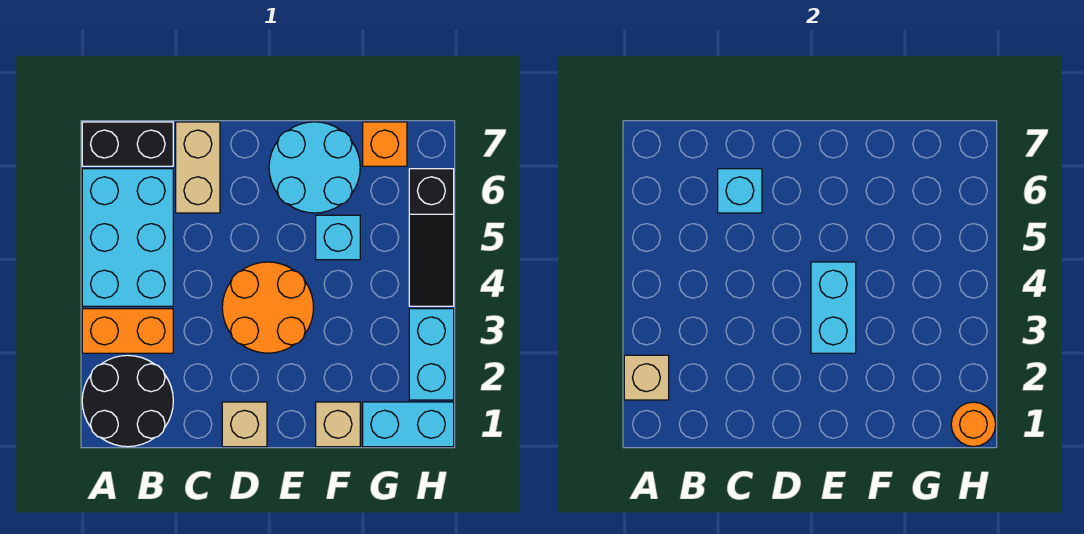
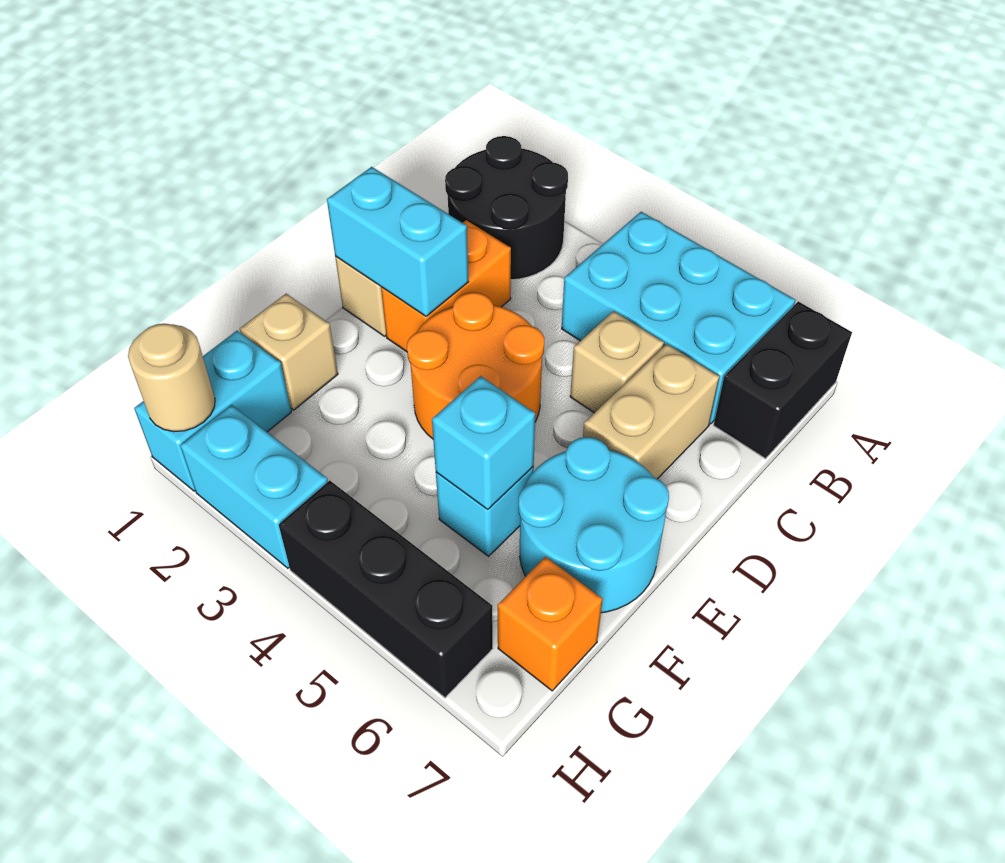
tan brick A2 level 2 -> tan brick C5 level 1
orange brick A3:B3 level 1 -> orange brick C2:D2 level 1
tan brick C6:C7 level 1 -> tan brick C6:D6 level 1
cyan brick C6 level 2 -> cyan brick F5 level 2
cyan brick E3:E4 level 2 -> cyan brick D1:D2 level 2
orange round brick H1 level 2 -> tan round brick H1 level 2
black slope H4:H6 level 1 top 6 -> black brick H4:H6 level 1

